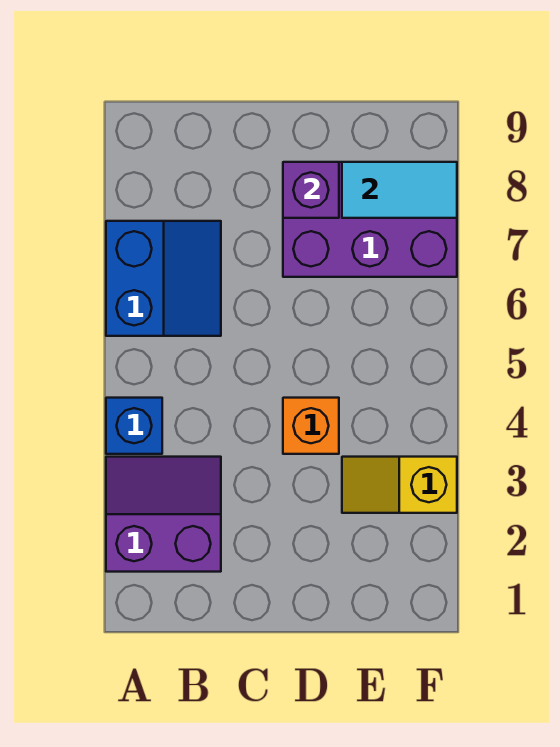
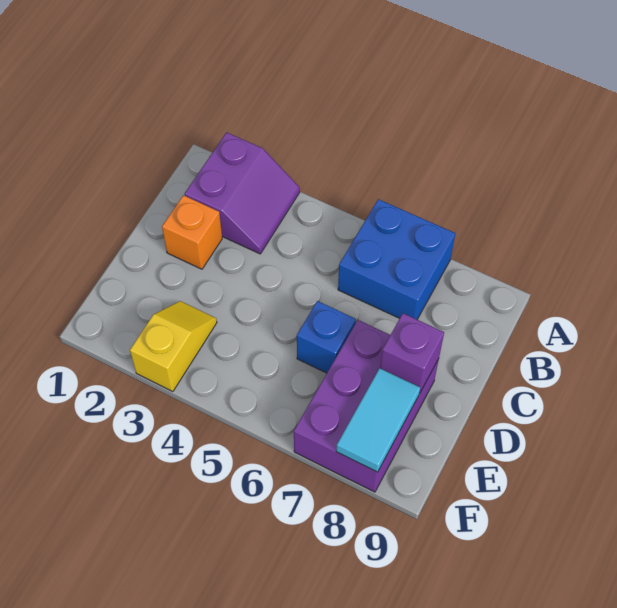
blue brick A4 level 1 -> blue brick D6 level 1
blue slope A6:B7 level 1 top A -> blue brick A6:B7 level 1
orange brick D4 level 1 -> orange brick C2 level 1

